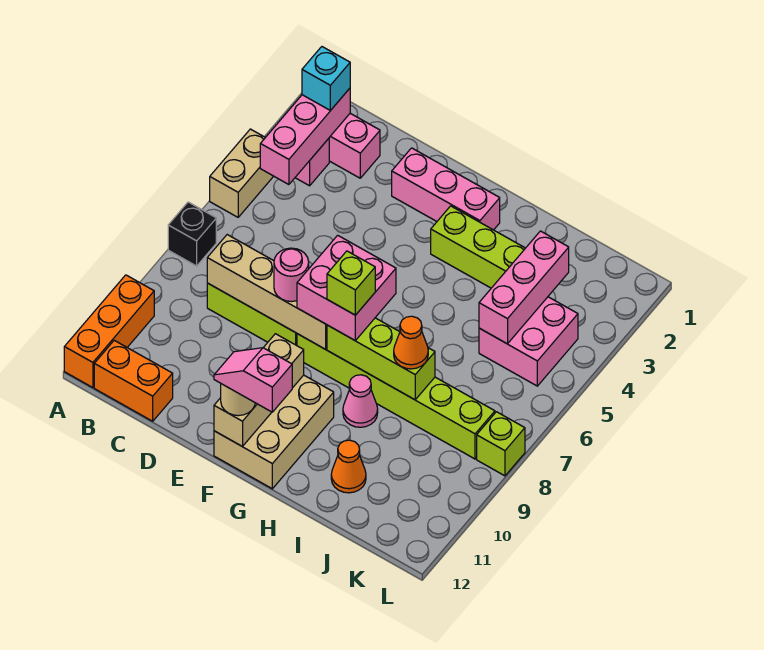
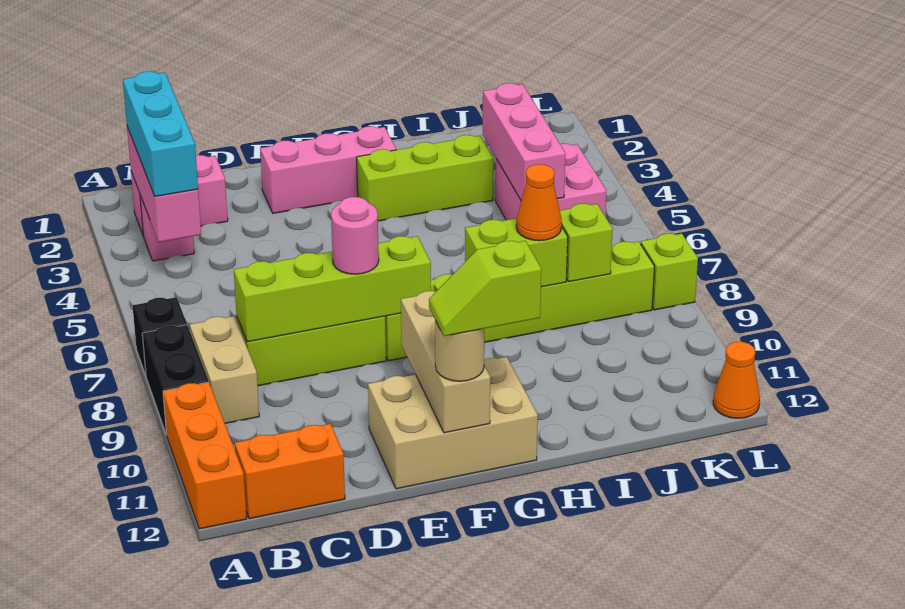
tan brick A4:A5 level 1 -> tan brick B8:B9 level 1
none -> black brick A8:A9 level 1
cyan brick B2 level 3 -> cyan brick B2:B4 level 3
tan brick C8:F8 level 2 -> lime brick C8:F8 level 2
pink brick F7:G8 level 3 -> none
tan brick F10:G12 level 1 -> tan brick E11:G12 level 1
pink slope F12:G12 level 4 top G -> lime slope F12:G12 level 4 top G
lime brick G8:I8 level 2 -> lime brick H8:I8 level 2
lime brick G8 level 4 -> lime brick J8 level 2
pink cone H9 level 1 -> none
orange cone I11 level 1 -> orange cone L12 level 1

